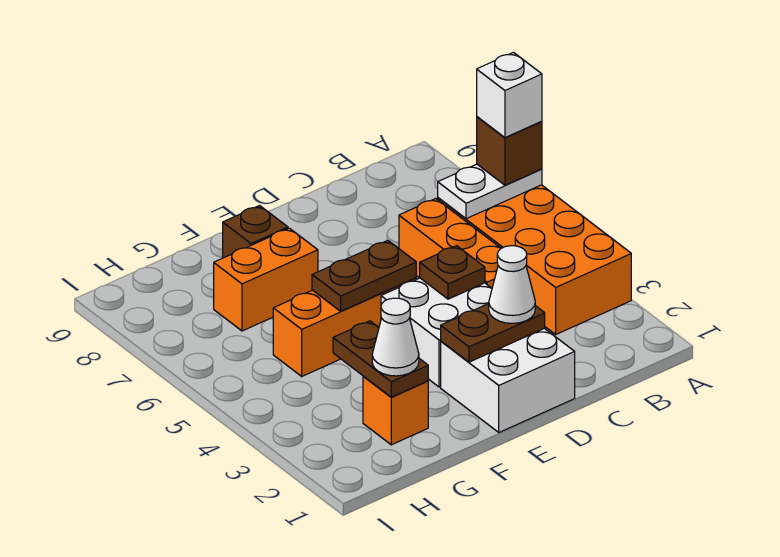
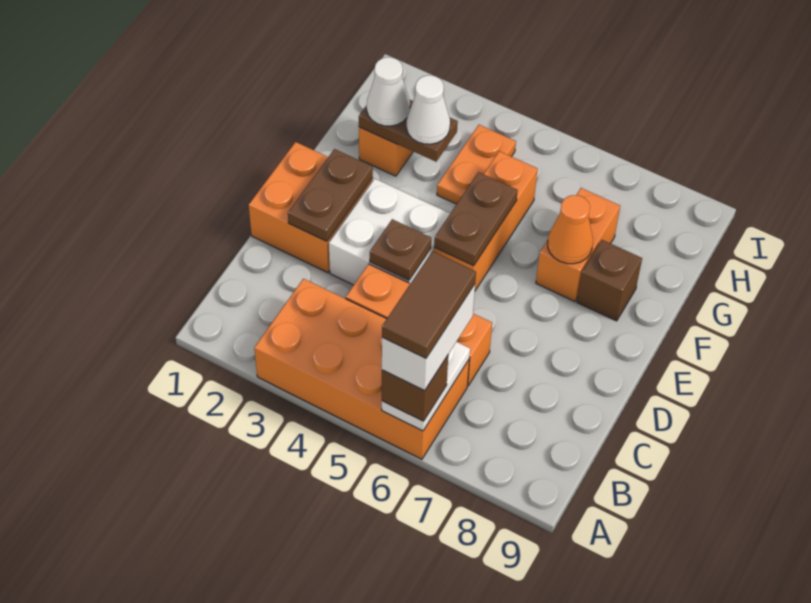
white brick A6 level 4 -> white brick A6:B6 level 4
none -> brown tile A6:B6 level 5
white brick D1:E2 level 1 -> orange brick D1:E2 level 1
white cone D2 level 3 -> white cone G3 level 3
none -> orange cone F7 level 2
none -> orange plate G4:H4 level 1

